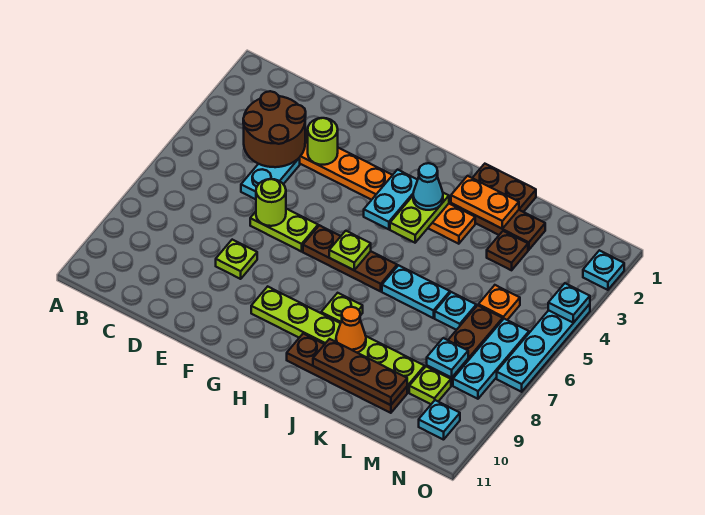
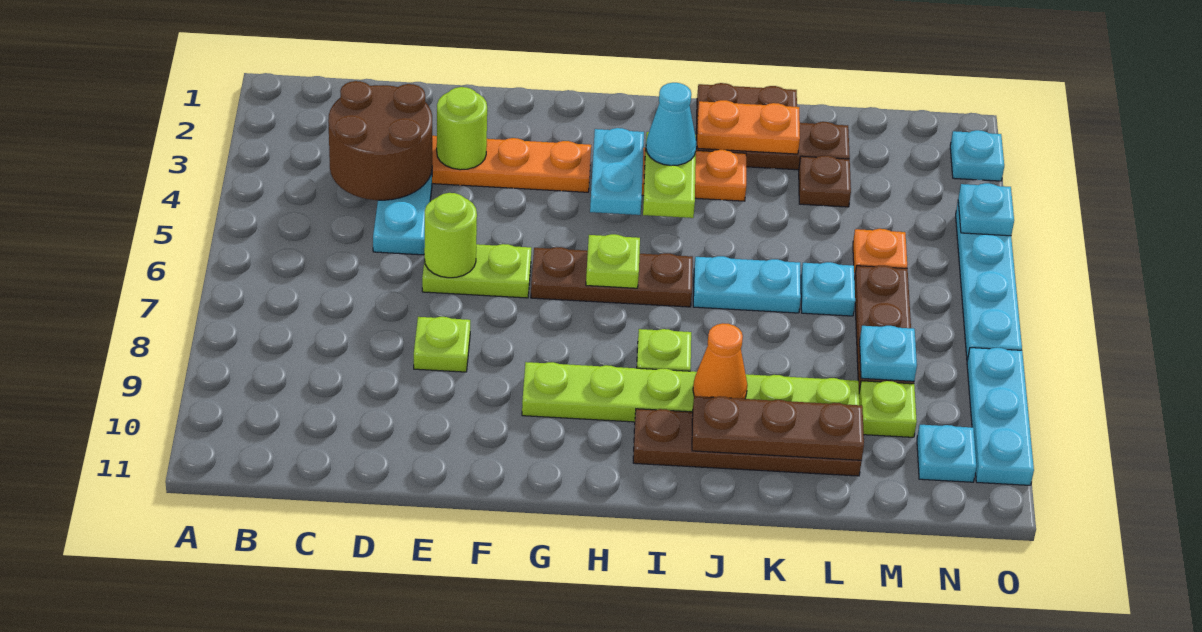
cyan plate N6:N8 level 1 -> cyan plate O8:O10 level 1

